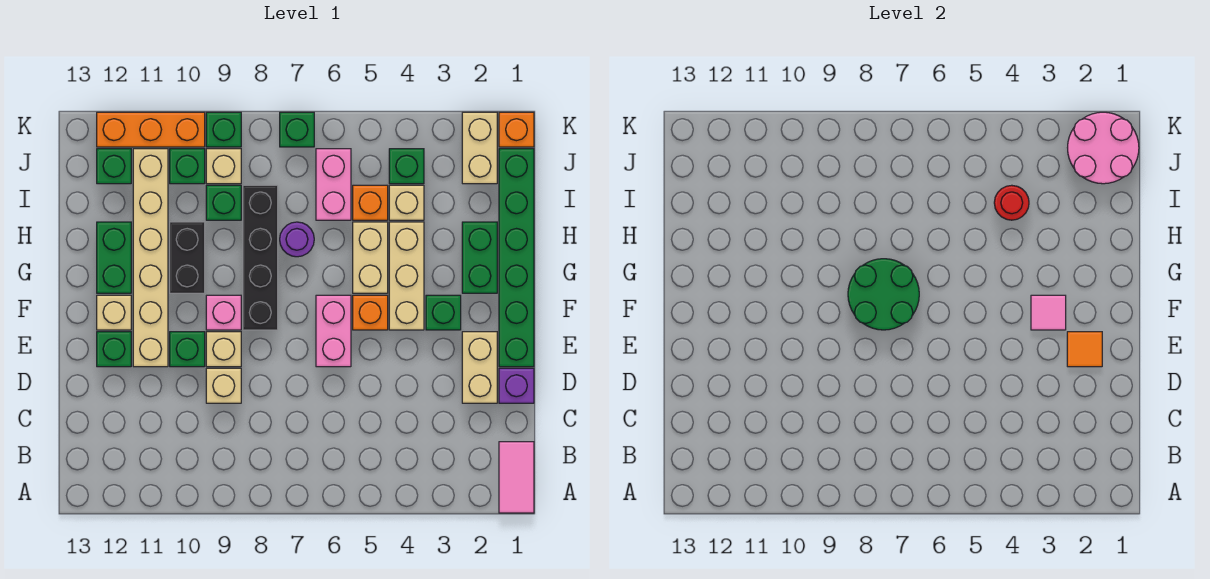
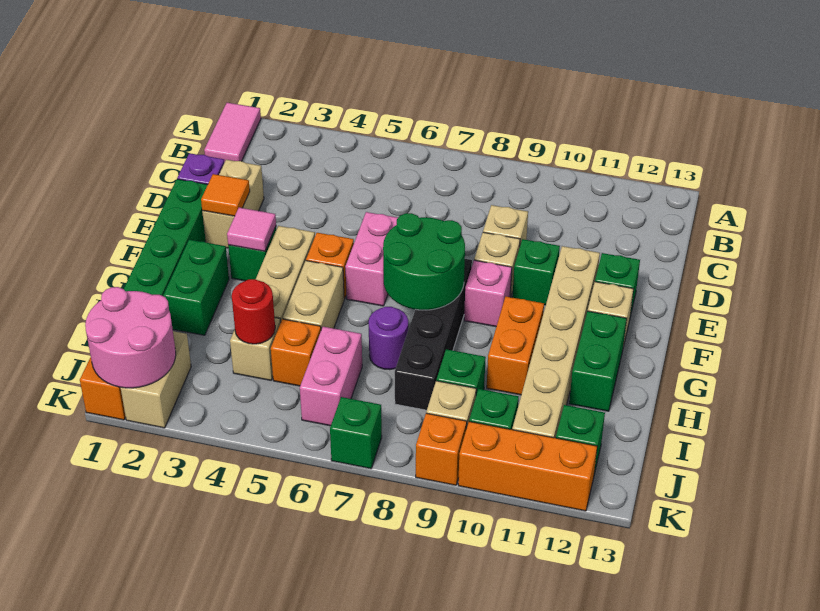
black brick G10:H10 level 1 -> orange brick G10:H10 level 1
green brick J4 level 1 -> none
green brick K9 level 1 -> orange brick K9 level 1

